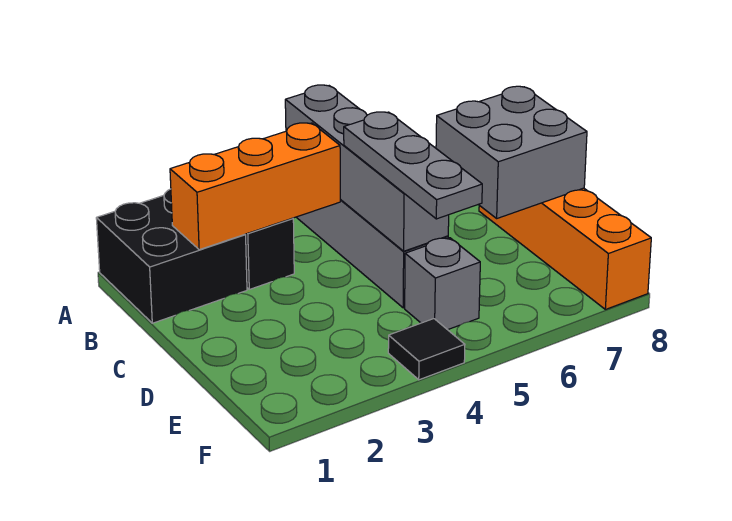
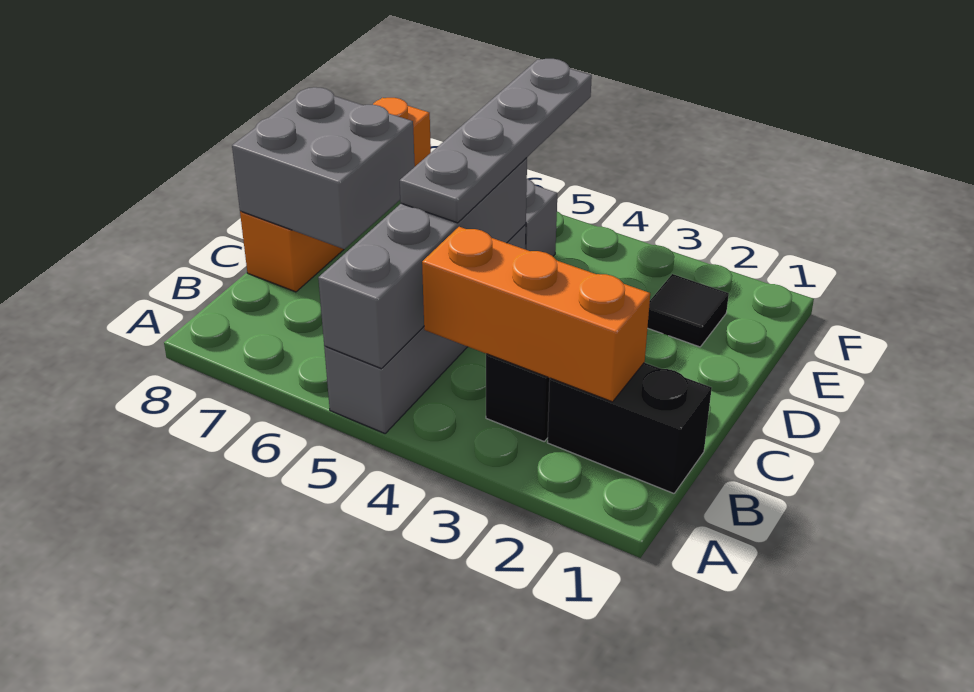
black brick A1:B2 level 1 -> black brick B1:B2 level 1
grey plate C5:E5 level 3 -> grey plate C5:F5 level 3
black tile F4 level 1 -> black tile E2 level 1

